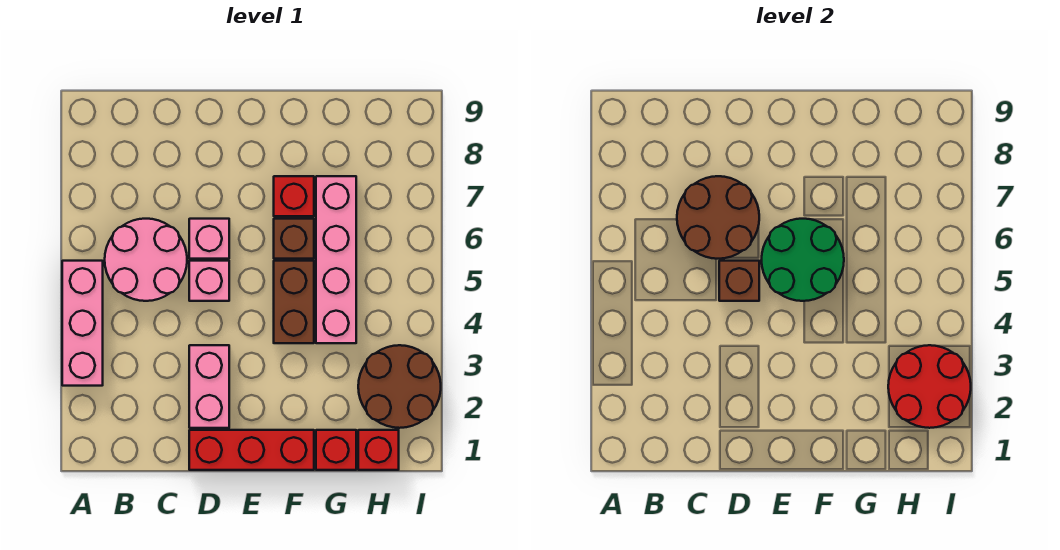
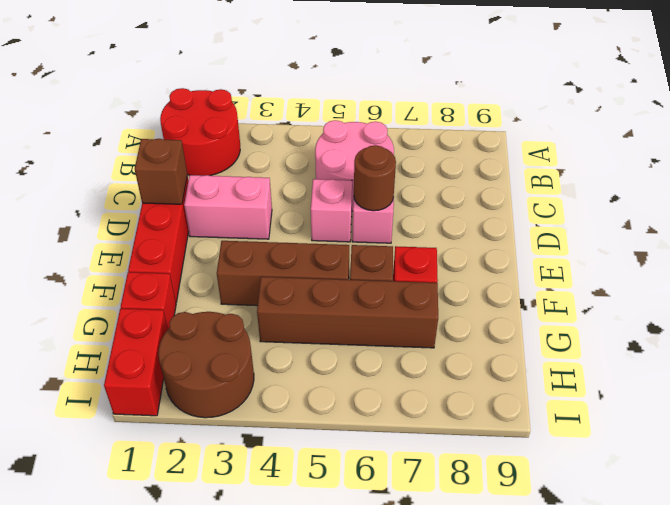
pink brick A3:A5 level 1 -> none
brown round brick C6:D7 level 2 -> brown round brick D6 level 2
brown brick D5 level 2 -> brown brick D1 level 2
green round brick E5:F6 level 2 -> none
brown brick F4:F5 level 1 -> brown brick F3:F5 level 1
pink brick G4:G7 level 1 -> brown brick G4:G7 level 1
red brick H1 level 1 -> red brick H1:I1 level 1
red round brick H2:I3 level 2 -> red round brick A1:B2 level 1

